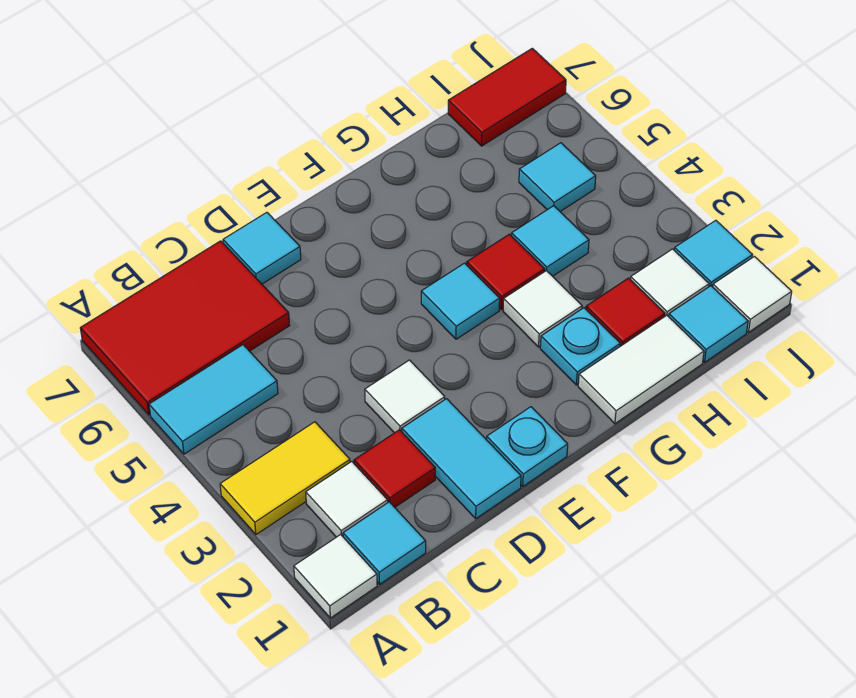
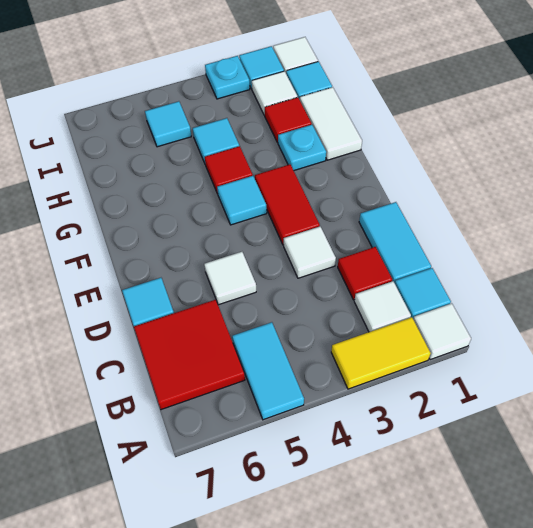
yellow tile A3:B3 level 1 -> yellow tile A2:A3 level 1
red tile A6:C7 level 1 -> red tile B6:C7 level 1
cyan tile D1:D2 level 1 -> cyan tile C1:D1 level 1
cyan plate E1 level 1 -> cyan plate J3 level 1
white tile G3 level 1 -> white tile D5 level 1
red tile I7:J7 level 1 -> red tile E3:F3 level 1

